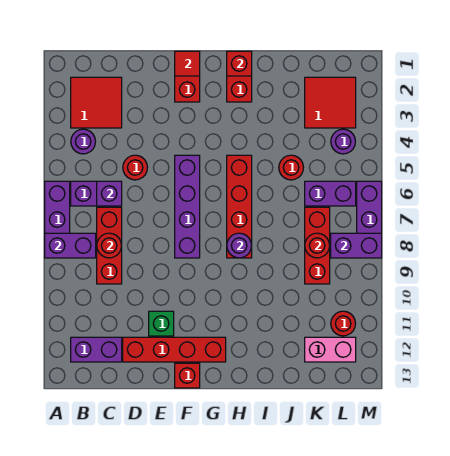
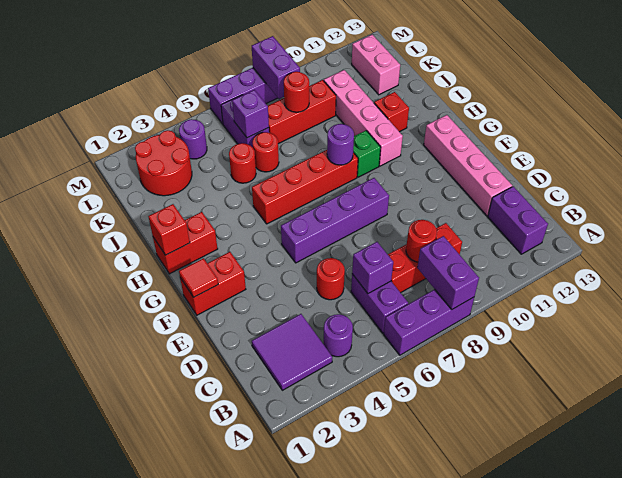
red tile B2:C3 level 1 -> purple tile B2:C3 level 1
red brick D12:G12 level 1 -> pink brick D12:G12 level 1
green brick E11 level 1 -> green brick H9 level 1
red brick F13 level 1 -> red brick I11 level 1
none -> pink brick H10:K10 level 1
red tile K2:L3 level 1 -> red round brick K2:L3 level 1
none -> purple brick K6 level 2
red round brick L11 level 1 -> red round brick J6 level 1

